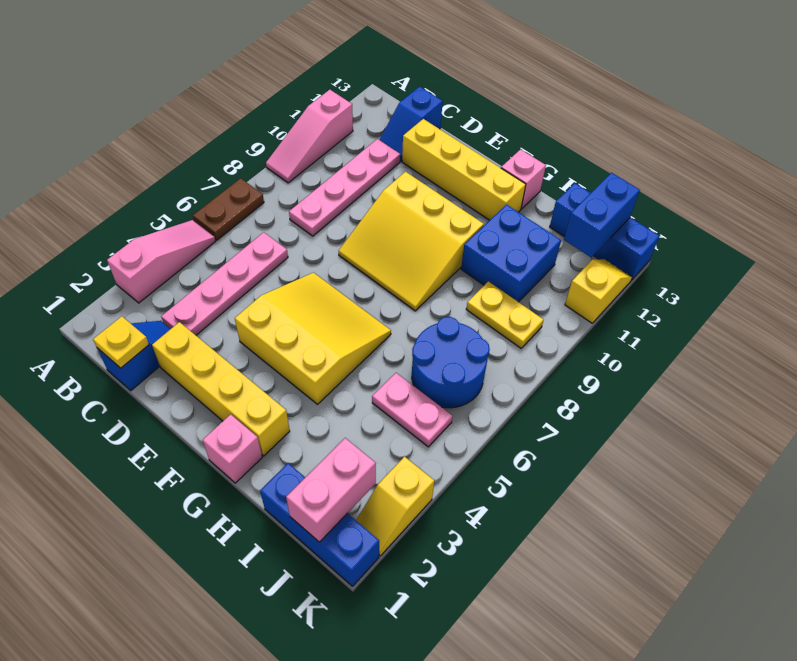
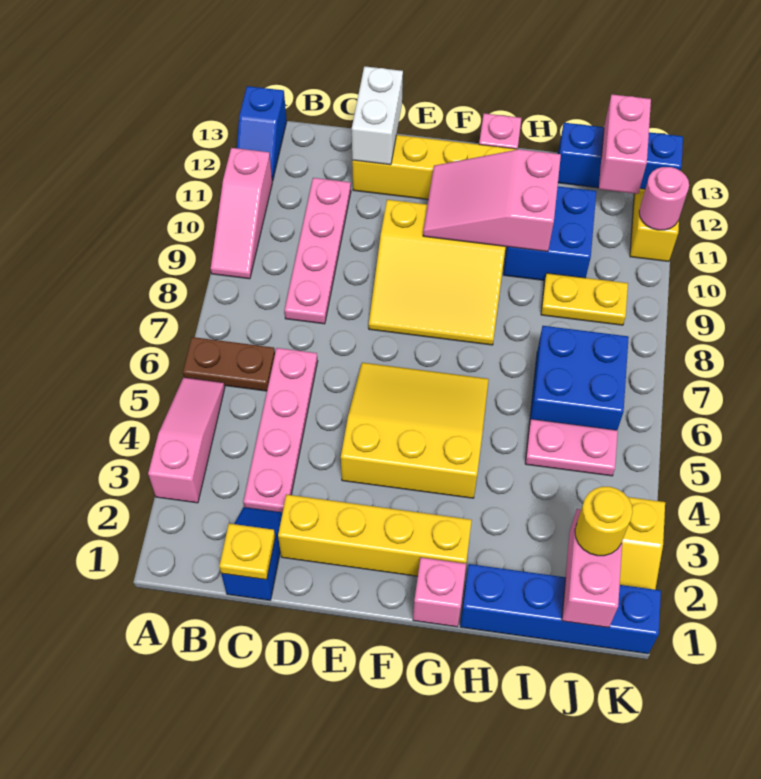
brown plate A6:A7 level 1 -> brown plate A6:B6 level 1
blue slope C12:C13 level 1 top 13 -> blue slope A12:A13 level 1 top 13
none -> white brick D12:D13 level 2
none -> pink slope F10:H11 level 2 top H
blue brick I1:K1 level 1 -> blue brick H1:K1 level 1
blue round brick I6:J7 level 1 -> blue brick I6:J7 level 1
none -> yellow round brick J2 level 3
blue brick J12:J13 level 2 -> pink brick J12:J13 level 2
none -> pink round brick K11 level 2

